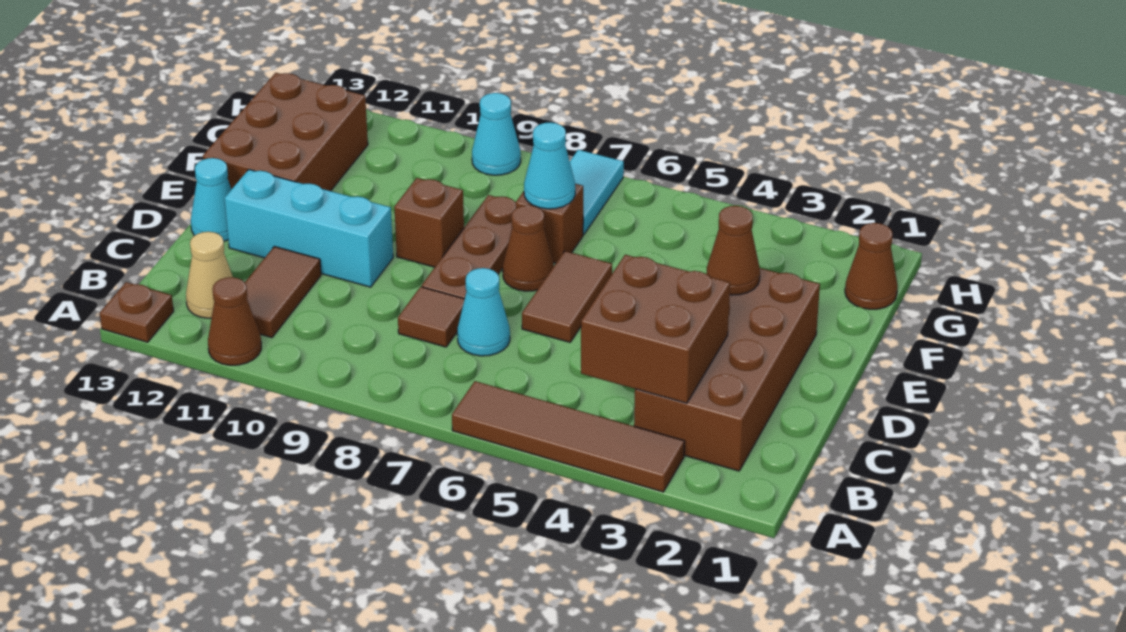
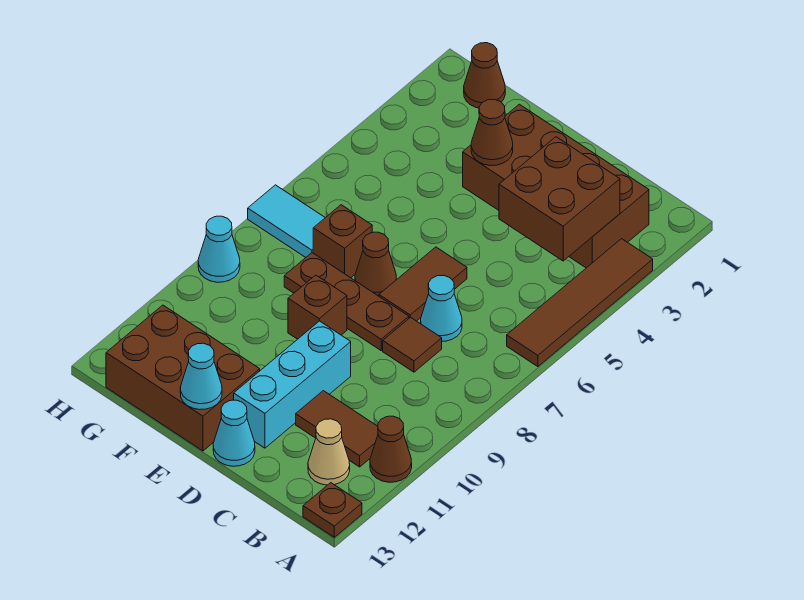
brown tile D6:E6 level 1 -> brown tile D6:D7 level 1
cyan cone F7 level 2 -> cyan cone E13 level 2

